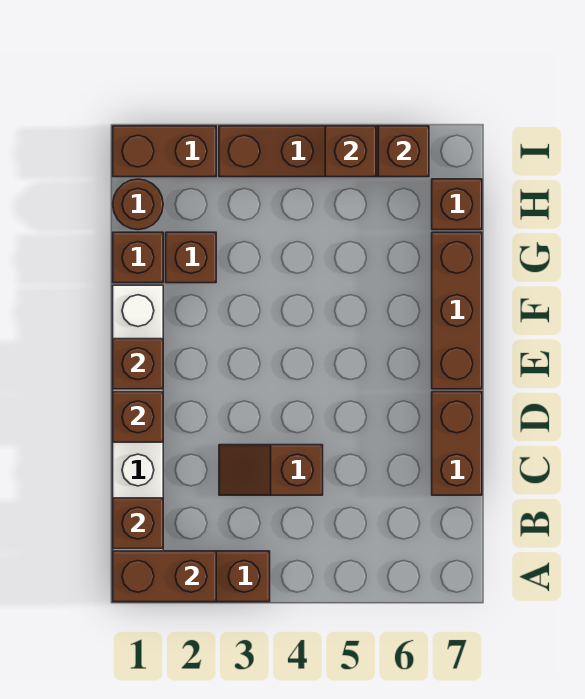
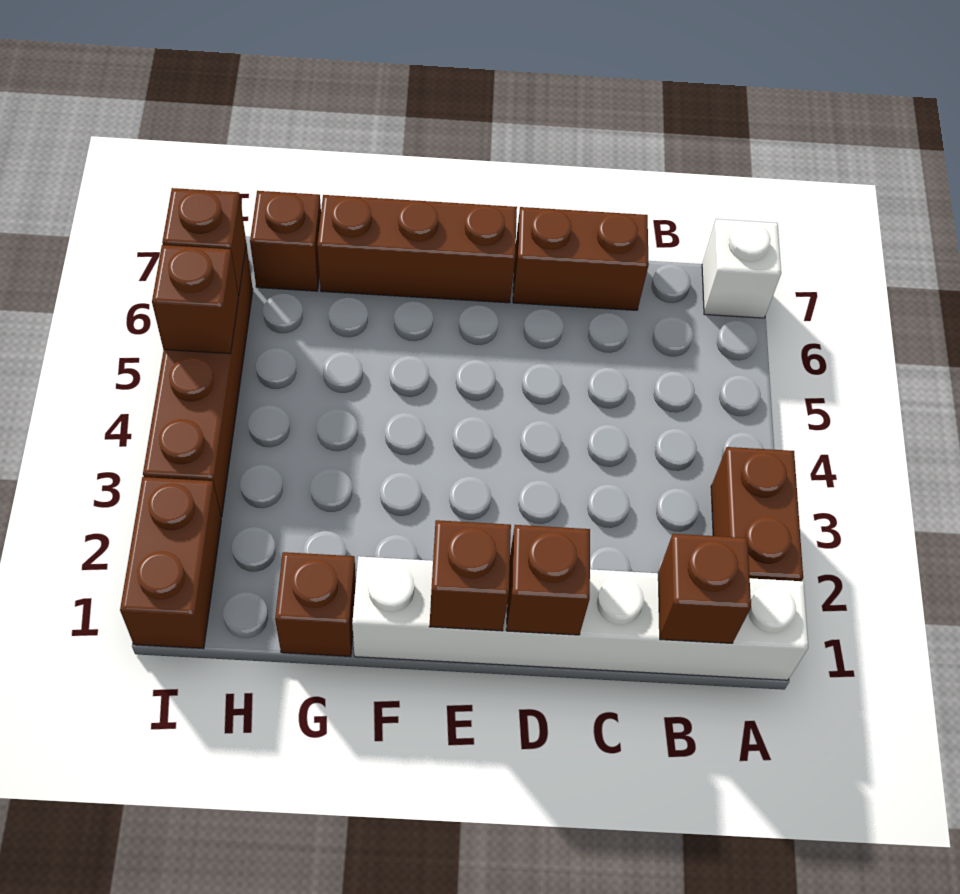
brown brick A1:A2 level 2 -> none
none -> white brick A7 level 1
brown slope C3:C4 level 1 top 4 -> none
brown brick G2 level 1 -> none
brown round brick H1 level 1 -> none

